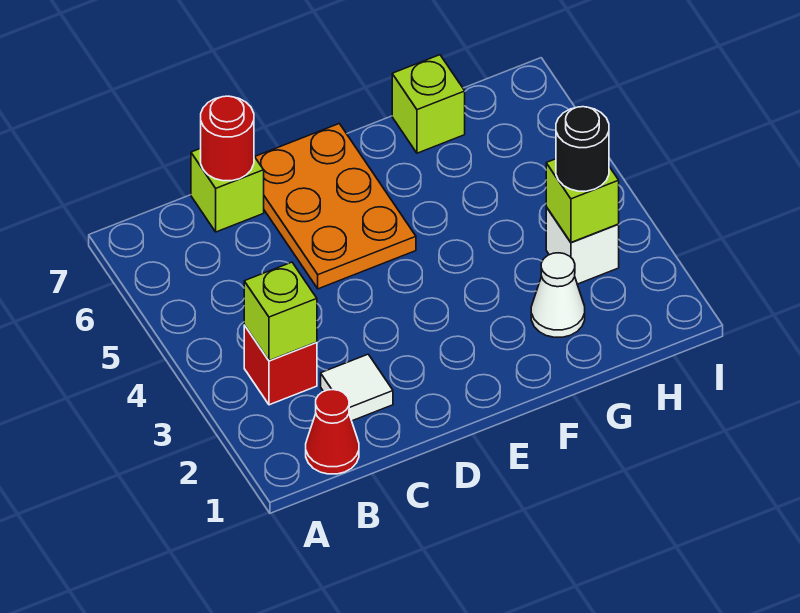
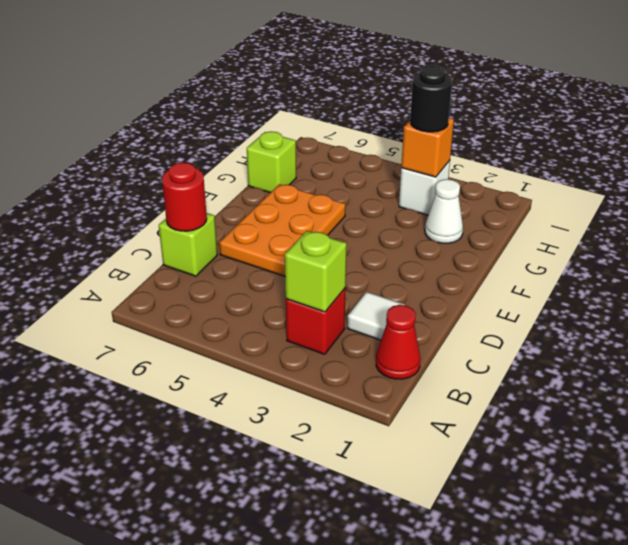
orange plate D5:E7 level 1 -> orange plate D5:F6 level 1
lime brick H3 level 2 -> orange brick H3 level 2

